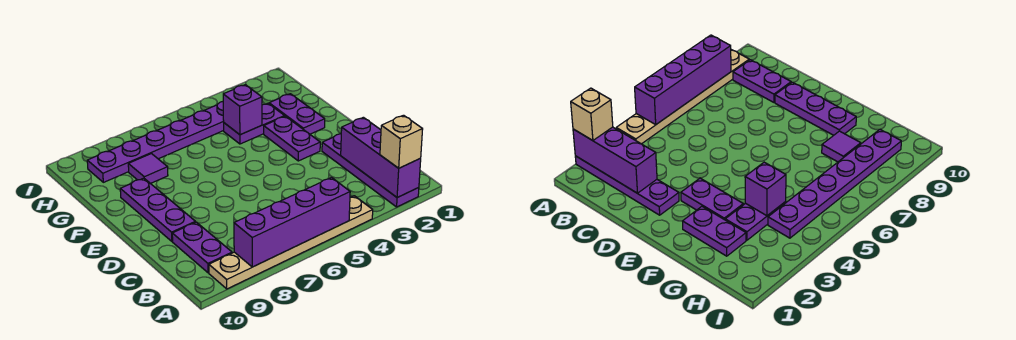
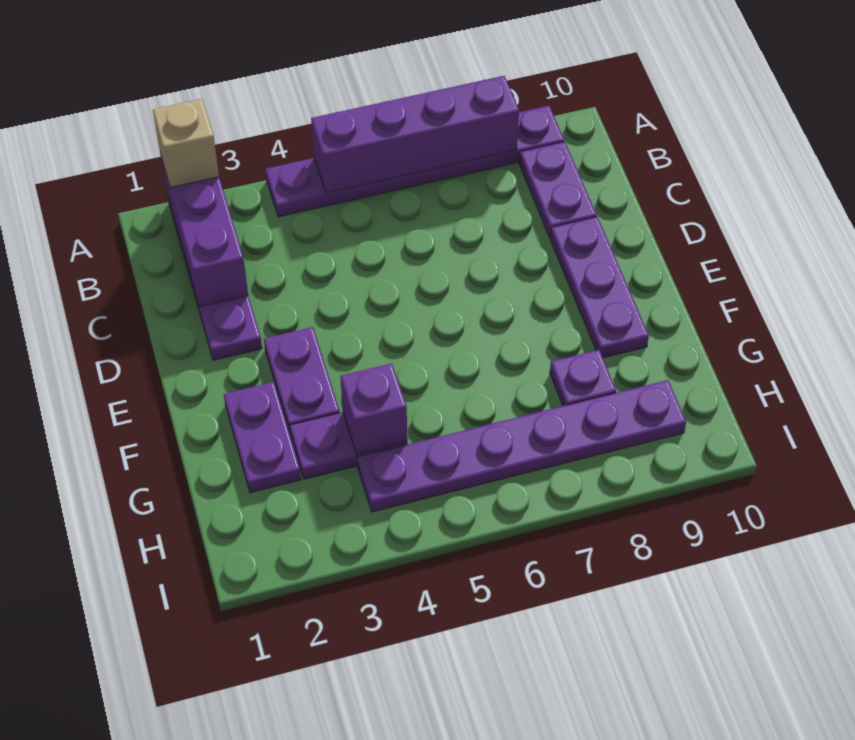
tan plate A4:A9 level 1 -> purple plate A4:A9 level 1
purple tile G8 level 1 -> purple plate G8 level 1

